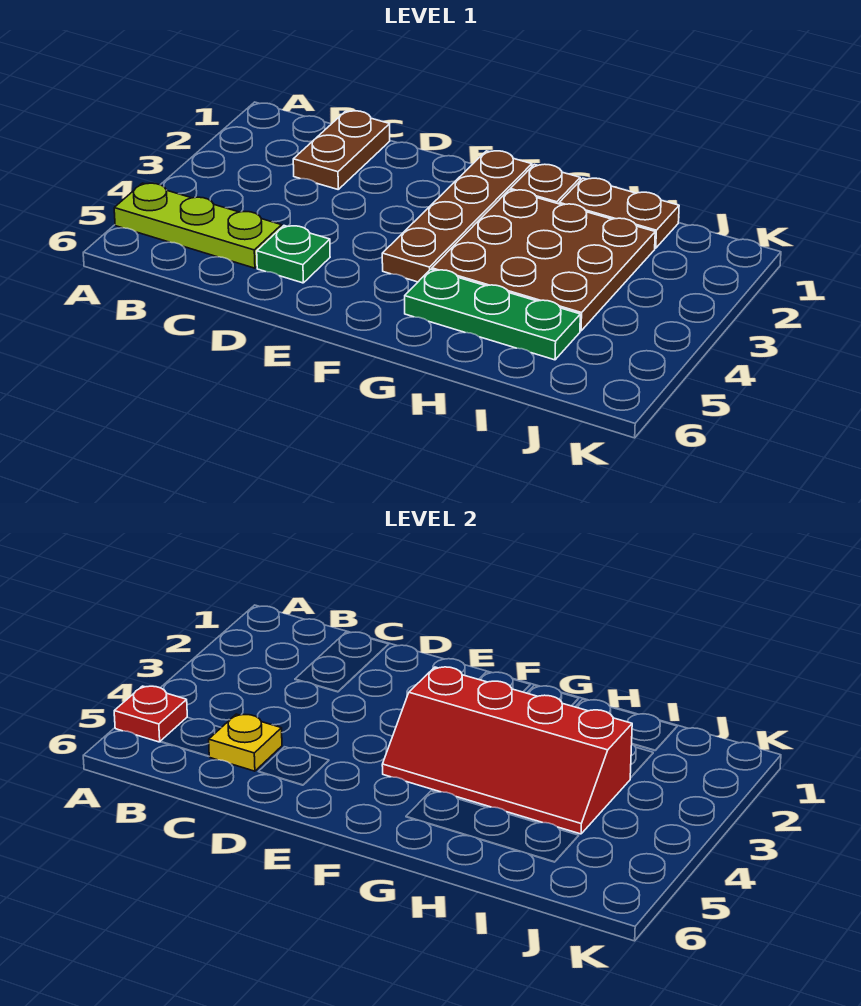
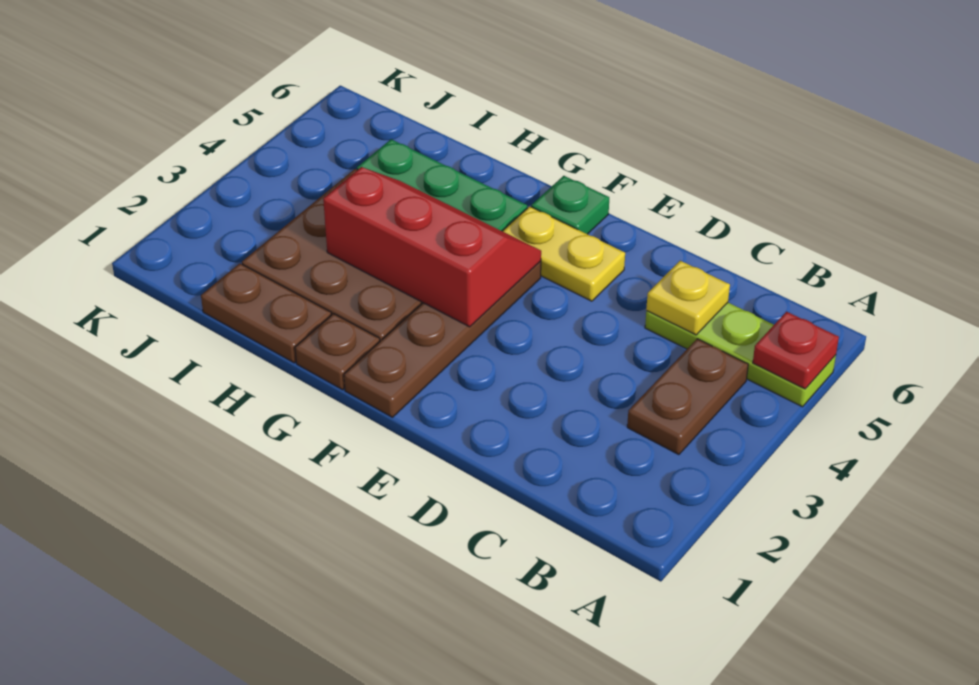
brown plate C1:C2 level 1 -> brown plate B3:B4 level 1
green plate D5 level 1 -> green plate F6 level 1
none -> yellow plate E5:F5 level 1
red slope F3:I4 level 2 top 3 -> red slope F3:H4 level 2 top 3

